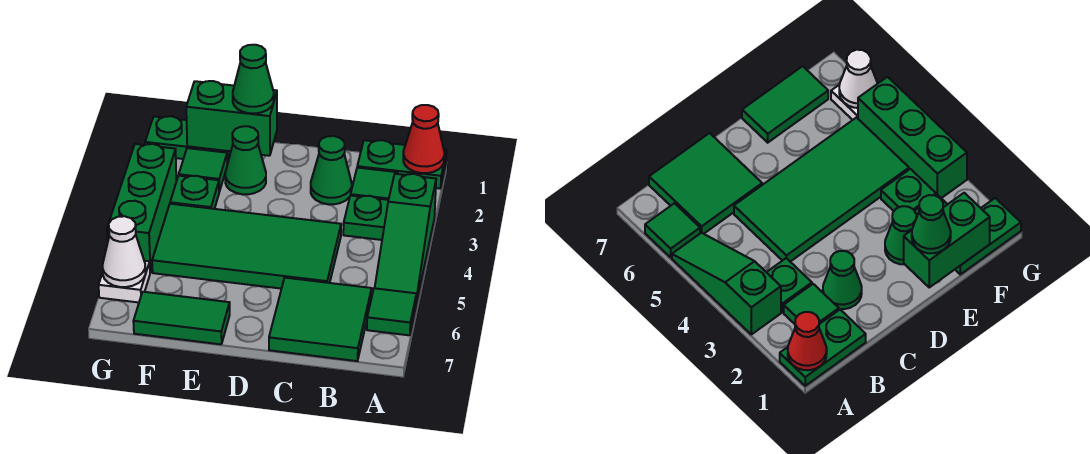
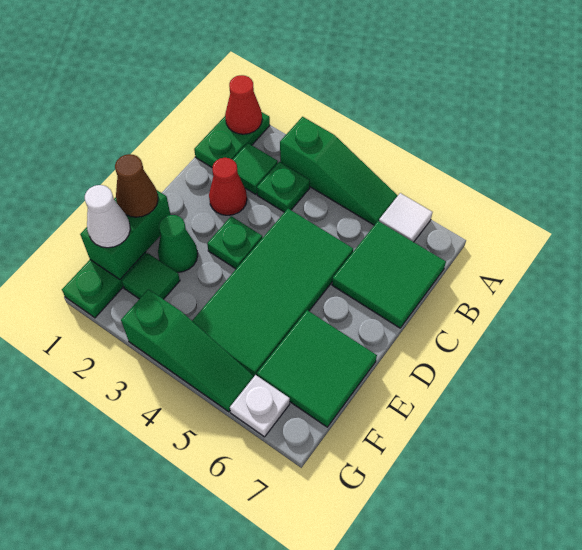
green tile A6 level 1 -> white tile A6 level 1
green cone C2 level 1 -> red cone C2 level 1
green cone E1 level 3 -> brown cone E1 level 3
green tile E7:F7 level 1 -> green tile E6:F7 level 1
green plate F3 level 1 -> green plate D3 level 1
green brick G3:G5 level 1 -> green slope G3:G5 level 1 top 3
white cone G6 level 2 -> white cone F1 level 3

